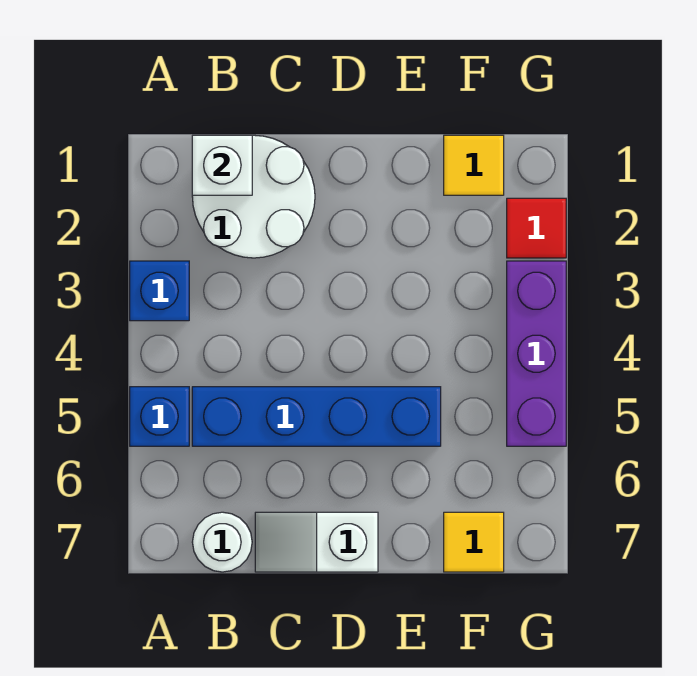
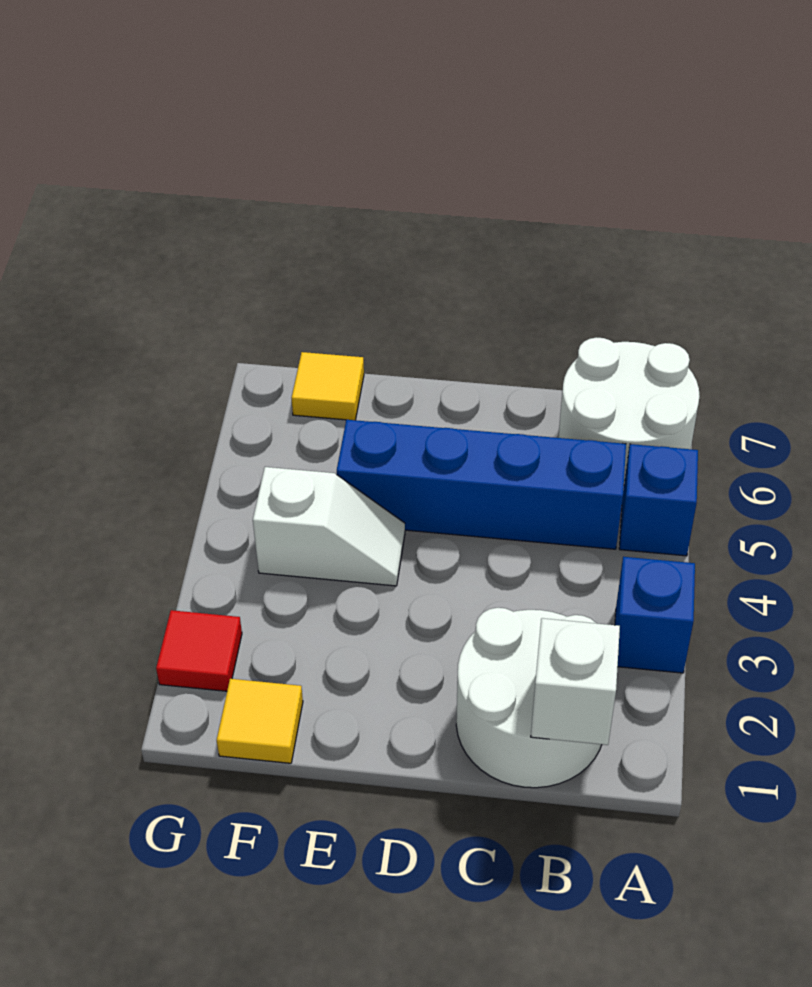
white round brick B7 level 1 -> white round brick A6:B7 level 1
white slope C7:D7 level 1 top D -> white slope E4:F4 level 1 top F
purple brick G3:G5 level 1 -> none

